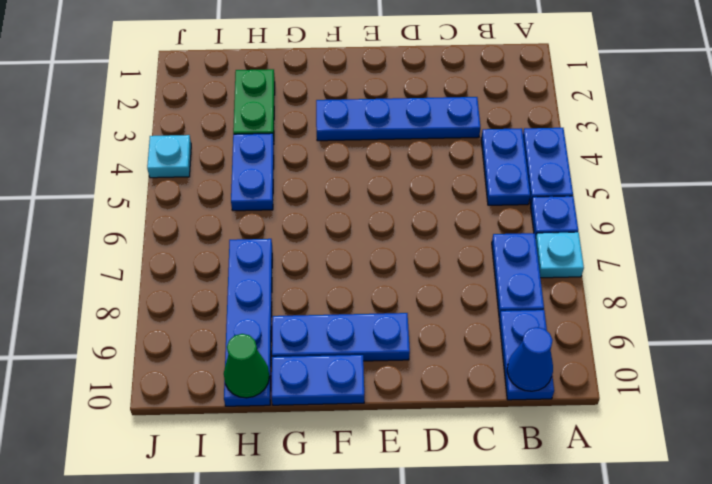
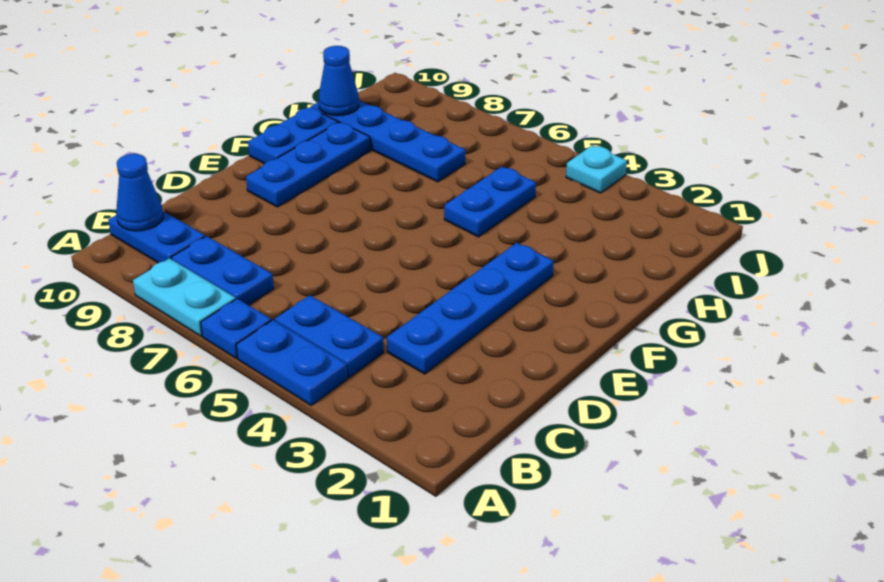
cyan plate A7 level 1 -> cyan plate A7:A8 level 1
green plate H2:H3 level 1 -> none
blue plate H4:H5 level 1 -> blue plate G5:H5 level 1
green cone H10 level 2 -> blue cone H10 level 2

